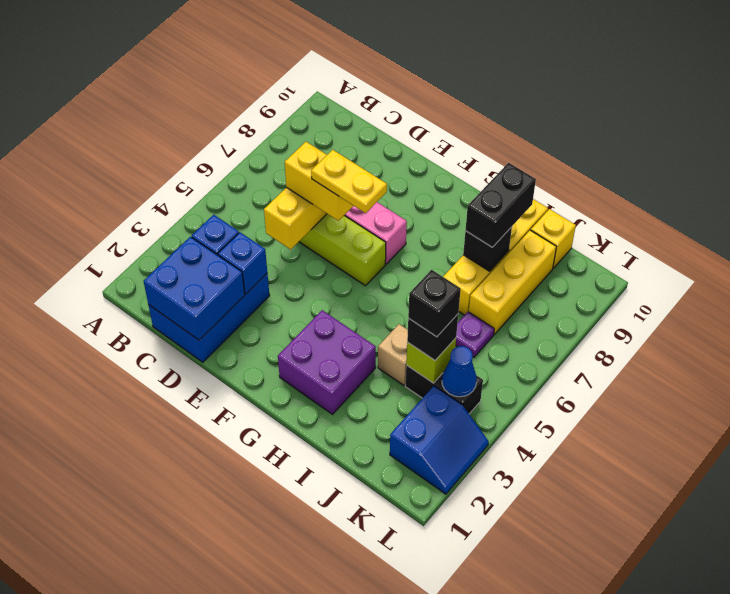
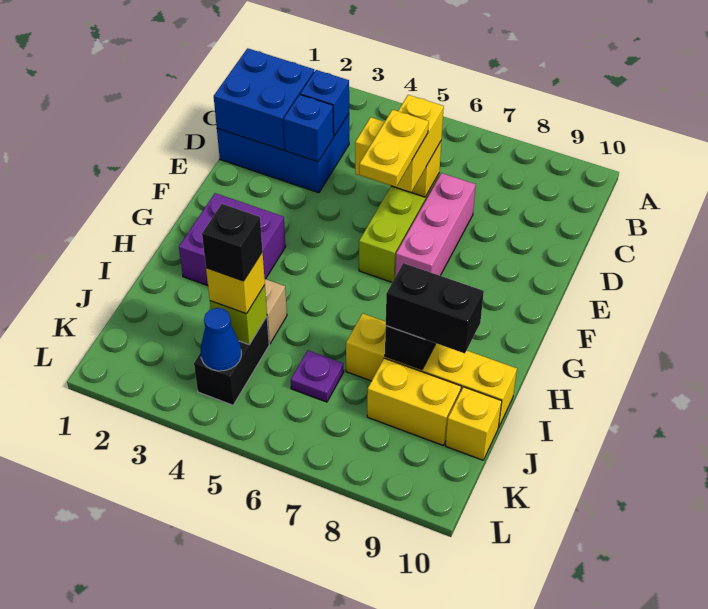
black brick J4 level 3 -> yellow brick J4 level 3
yellow brick J7:J9 level 1 -> yellow brick J8:J9 level 1
blue slope K2:L3 level 1 top K -> none

